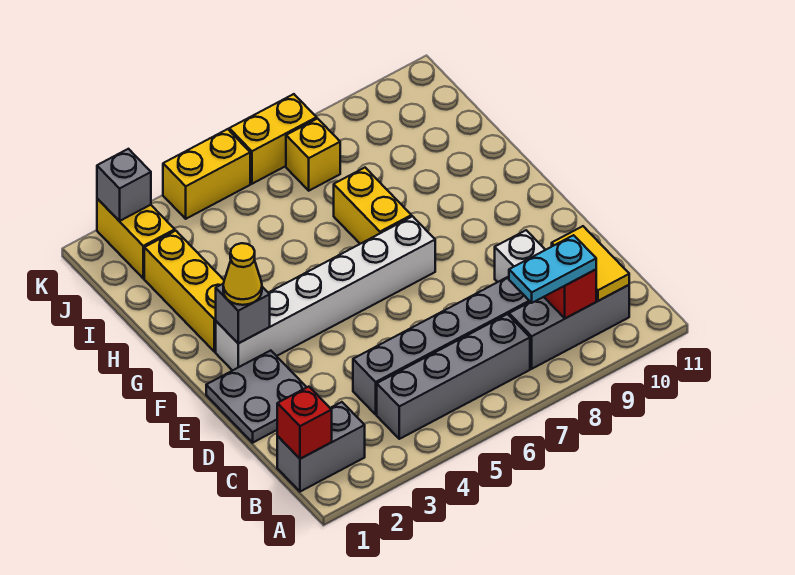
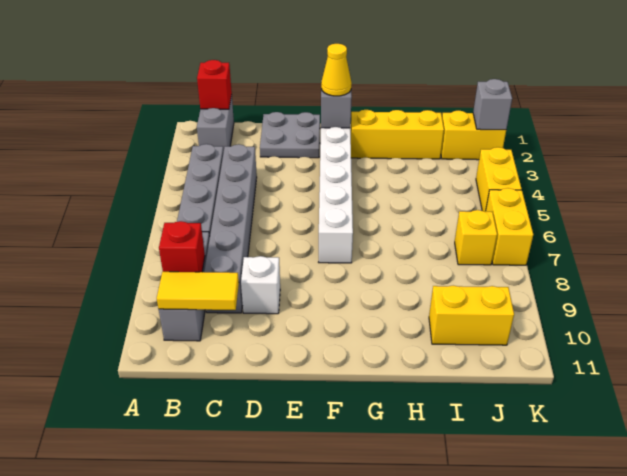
cyan plate B8:B9 level 3 -> none
yellow brick G7:H7 level 1 -> yellow brick I10:J10 level 1

